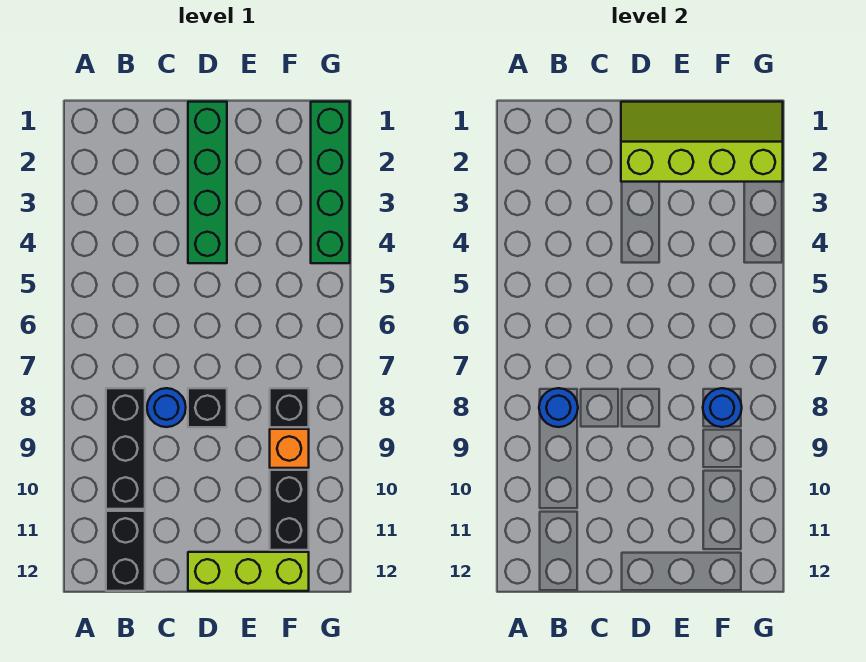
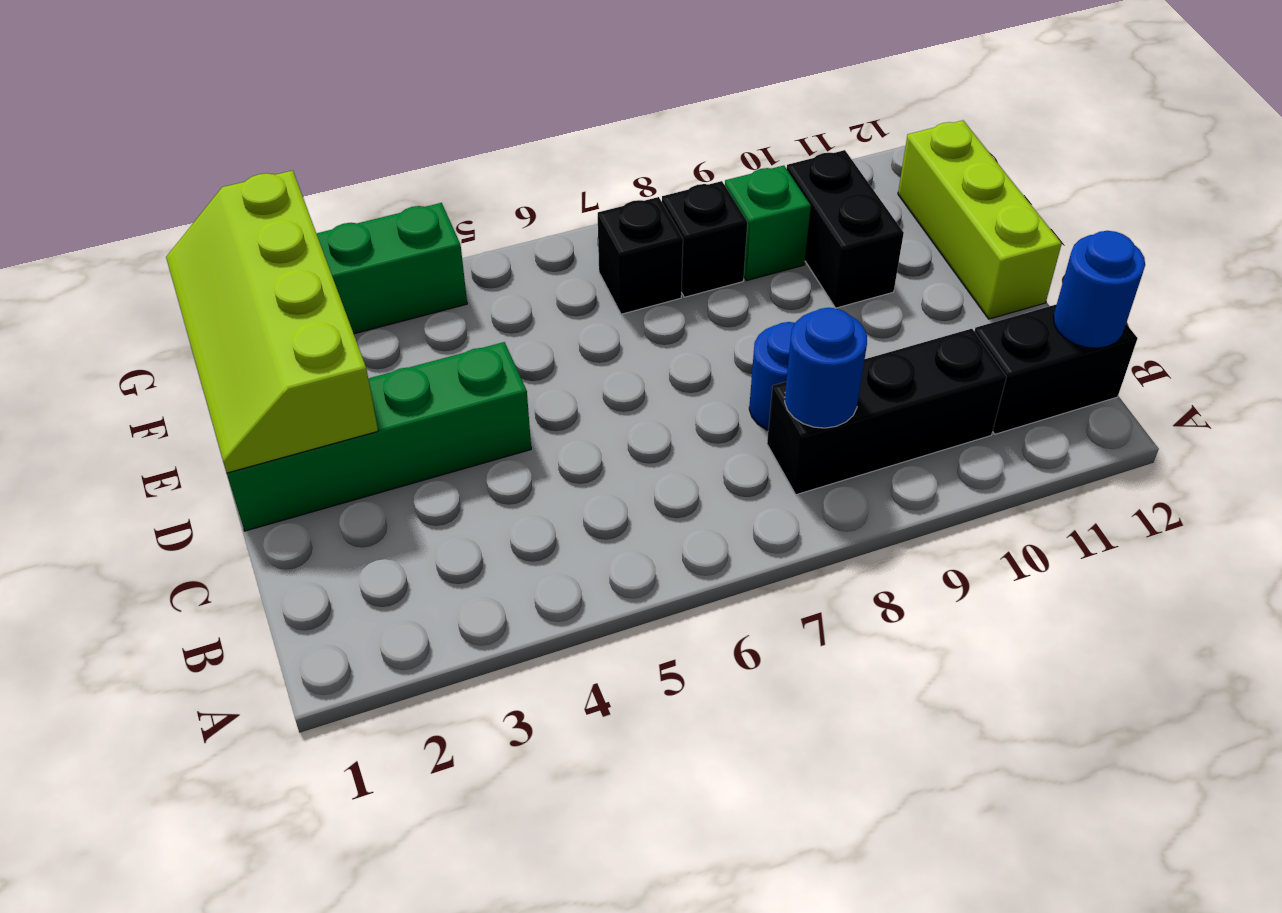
black brick D8 level 1 -> black brick F7 level 1
blue round brick F8 level 2 -> blue round brick B12 level 2
orange brick F9 level 1 -> green brick F9 level 1
black brick F10:F11 level 1 -> black brick E10:F10 level 1

